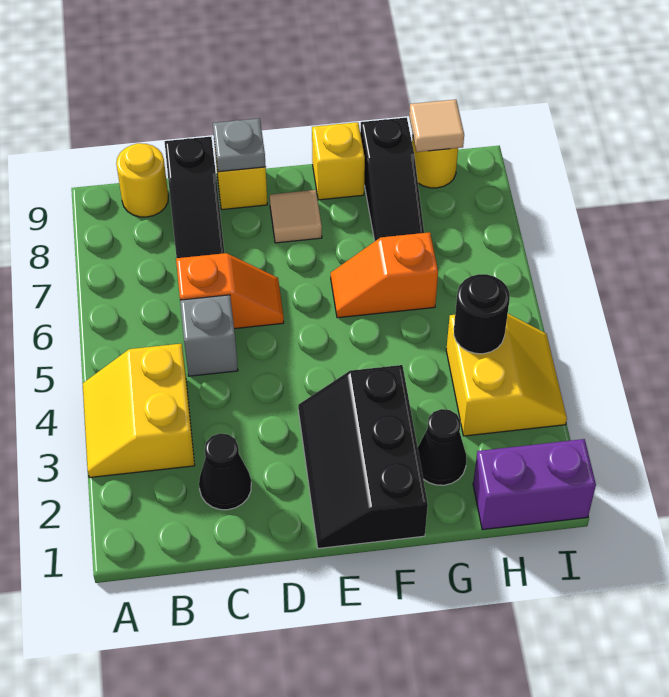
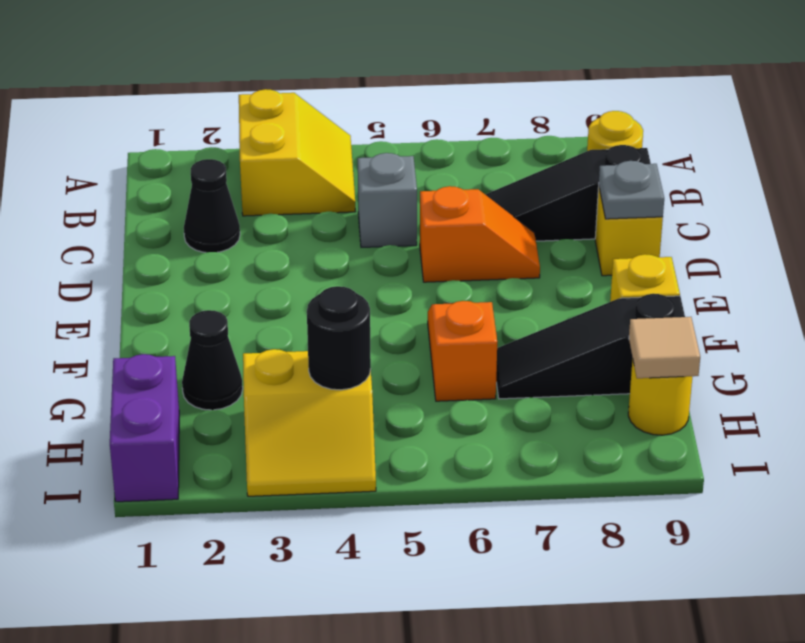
yellow slope A3:B4 level 1 top B -> yellow slope A3:B4 level 1 top 3
orange slope C6:D6 level 1 top C -> orange slope D6:D7 level 1 top 6
black slope E1:F3 level 1 top F -> none
tan tile E8 level 1 -> none

